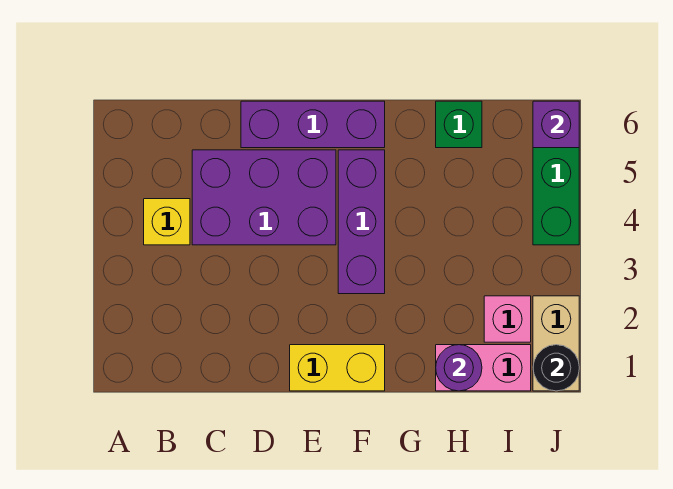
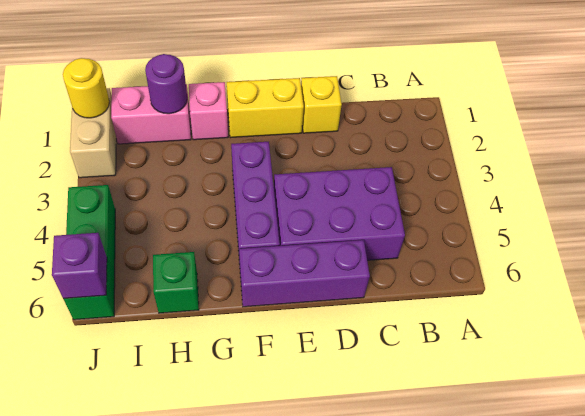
yellow brick B4 level 1 -> yellow brick D1 level 1
pink brick I2 level 1 -> pink brick G1 level 1
black round brick J1 level 2 -> yellow round brick J1 level 2

